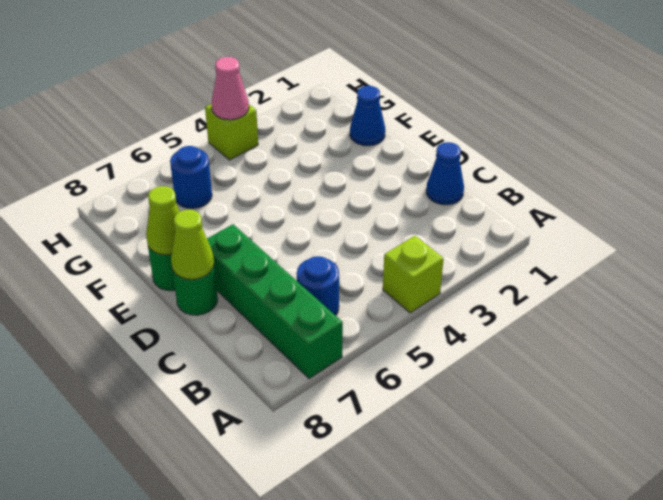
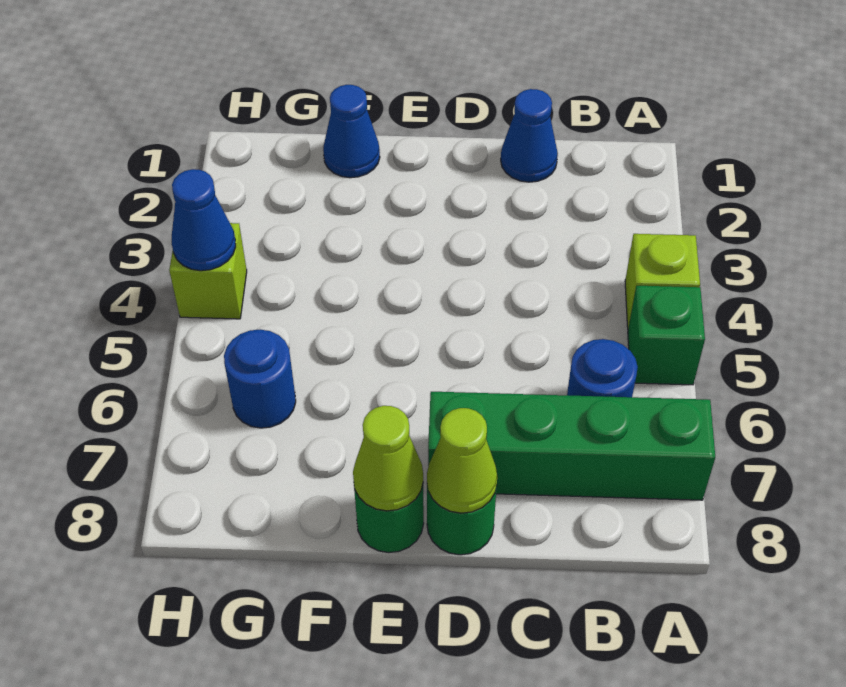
none -> green brick A5 level 1
pink cone H4 level 2 -> blue cone H4 level 2

